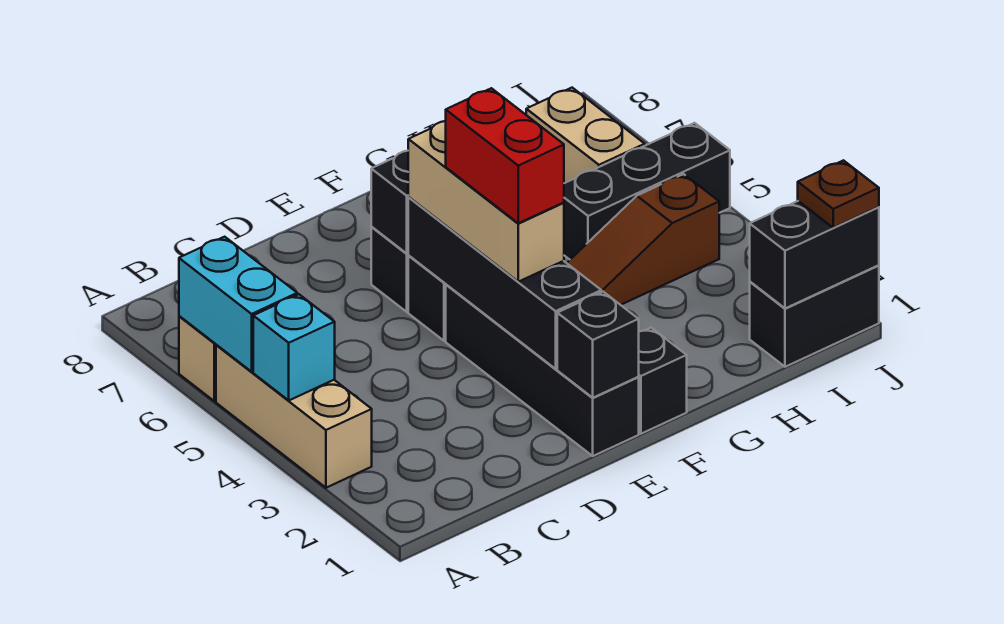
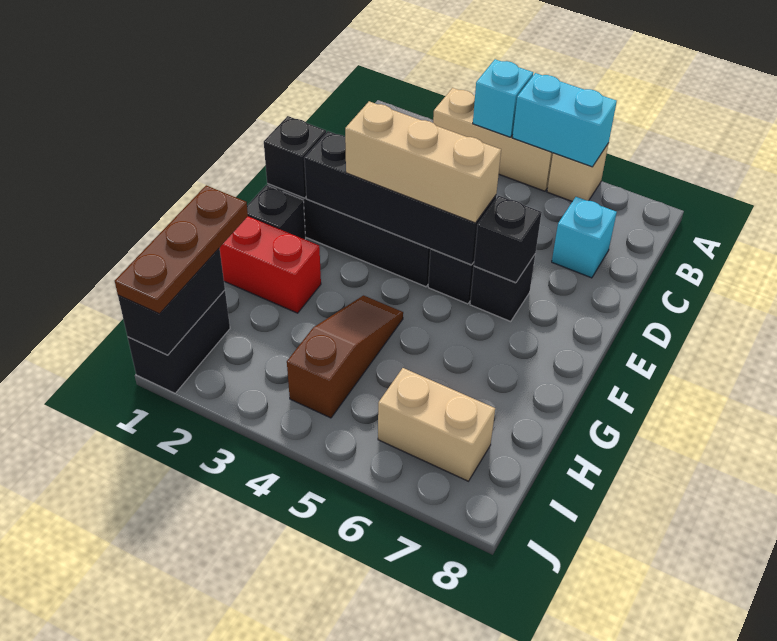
none -> cyan brick C7 level 1
red brick E3:E4 level 4 -> red brick G1:G2 level 1
black brick H5:J5 level 1 -> none
brown plate J1 level 3 -> brown plate H1:J1 level 3

